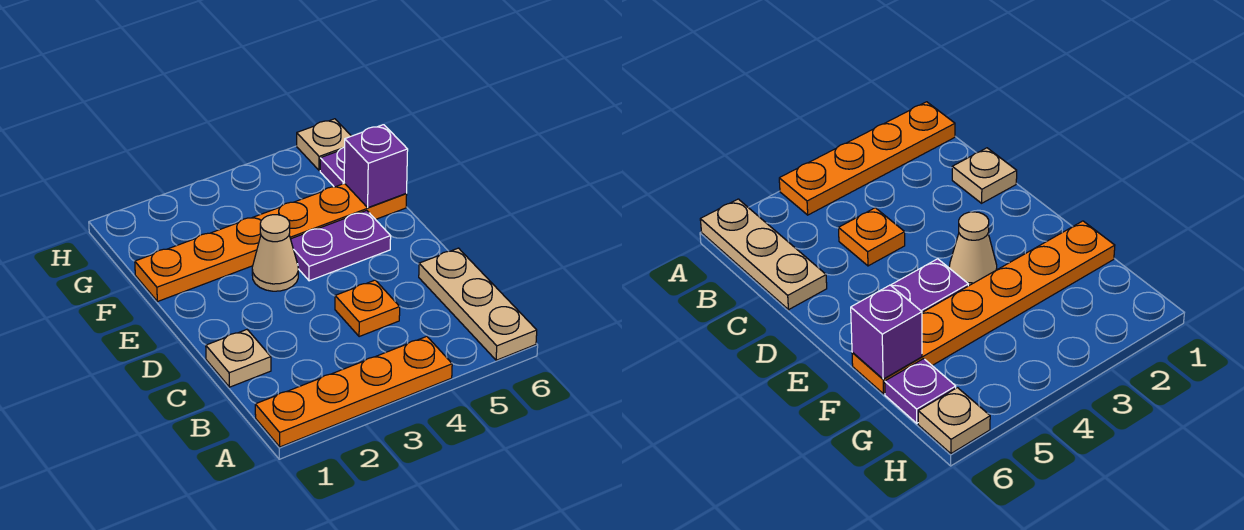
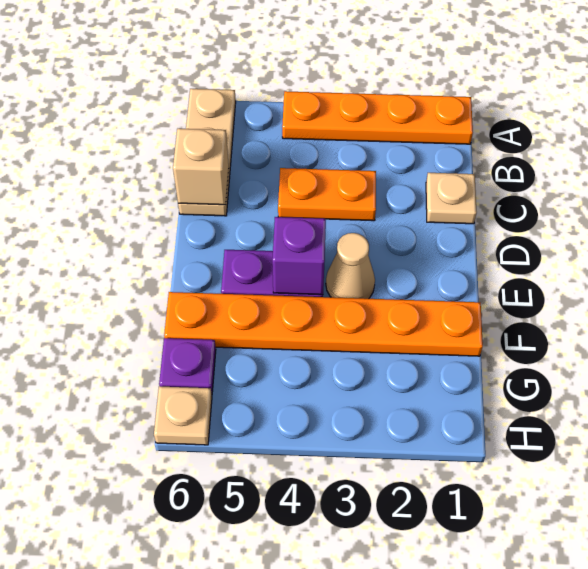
orange plate C4 level 1 -> orange plate C3:C4 level 1
none -> tan brick C6 level 2
purple brick F6 level 2 -> purple brick E4 level 2

